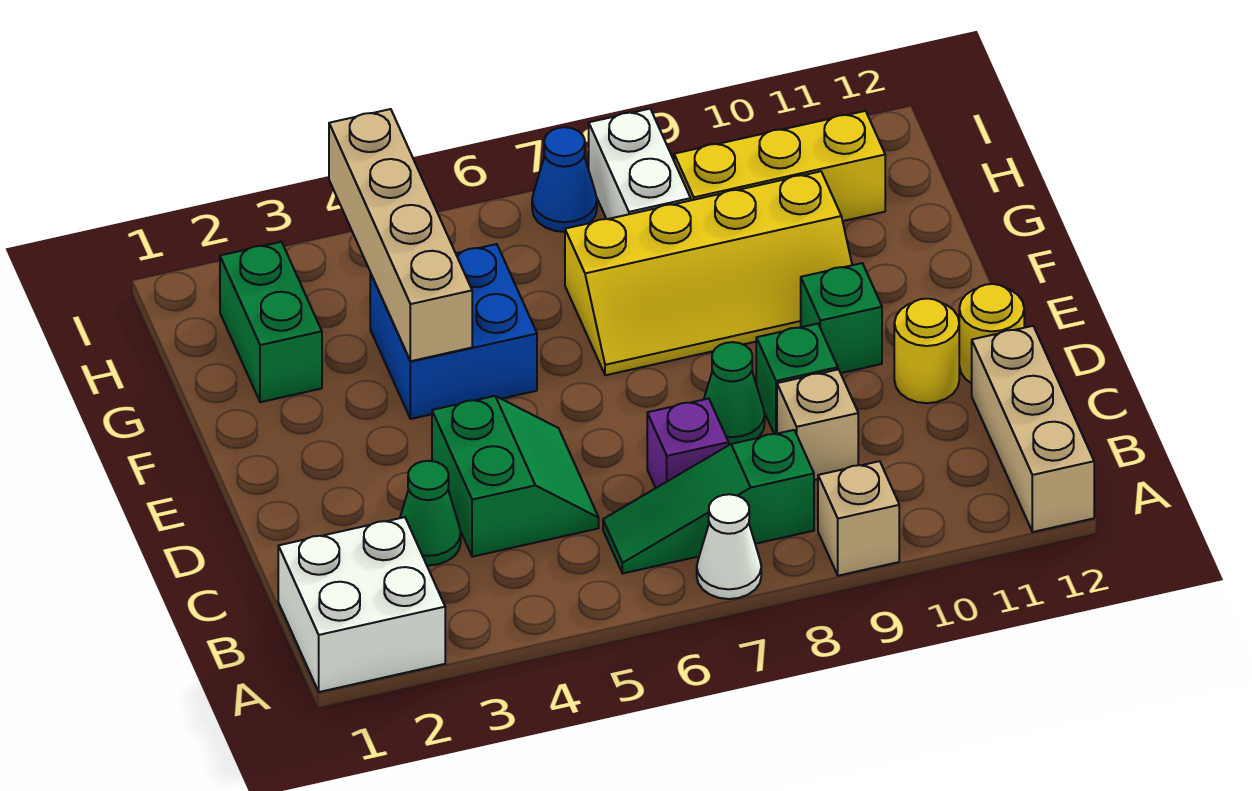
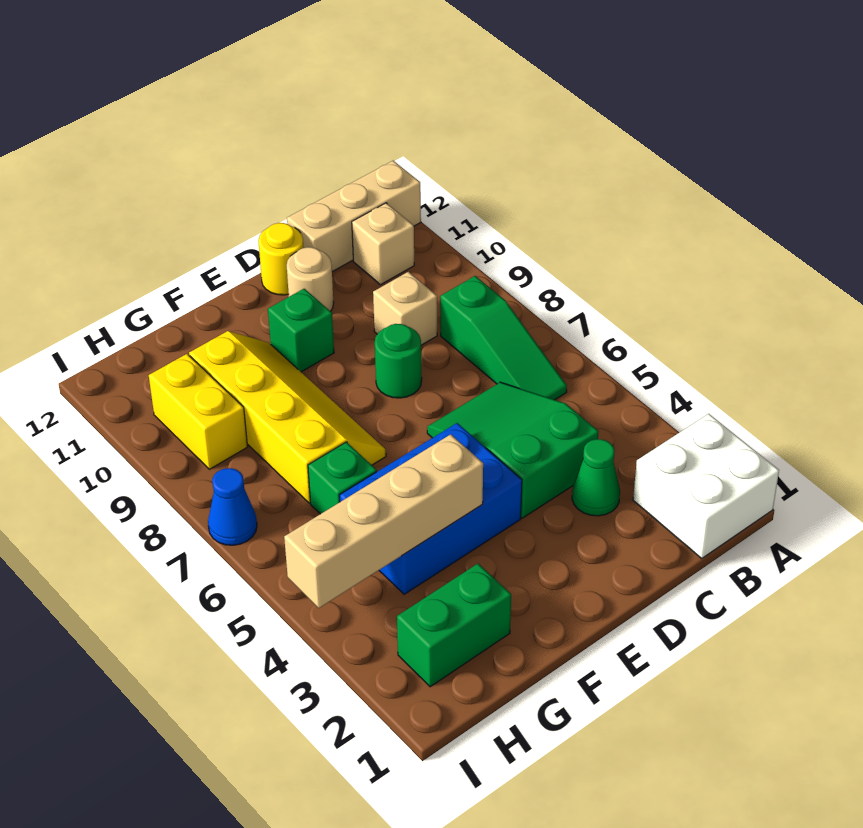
white cone A7 level 1 -> none
tan brick A9 level 1 -> tan brick B11 level 1
green slope C4:D5 level 1 top 4 -> green slope C4:D6 level 1 top 4
purple brick C7 level 1 -> none
green cone D8 level 1 -> green round brick D8 level 1
green brick D9 level 1 -> green brick G6 level 1
yellow round brick D11 level 1 -> tan round brick D11 level 1
blue brick F4:G5 level 1 -> blue brick E4:G5 level 1
white brick H8:I8 level 1 -> none
yellow brick H9:H11 level 1 -> yellow brick H9:H10 level 1

